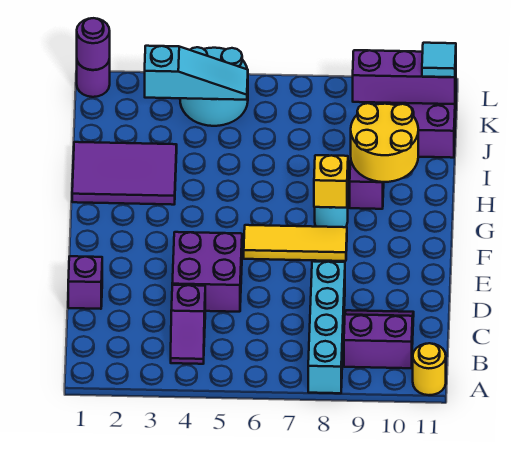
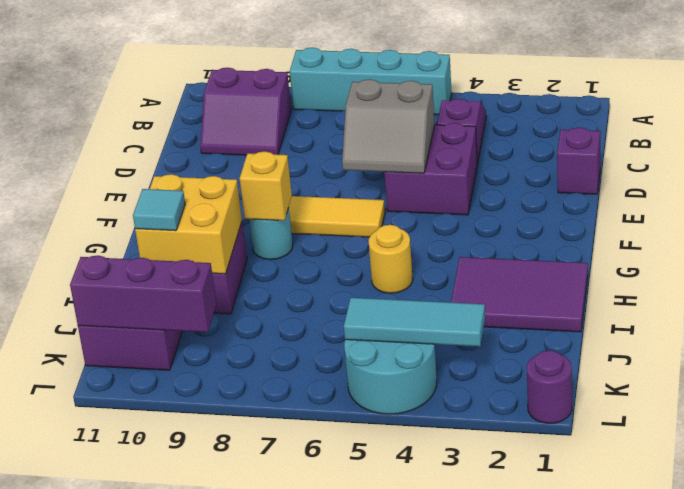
cyan brick A8:D8 level 1 -> cyan brick A5:A8 level 1
yellow round brick A11 level 1 -> yellow round brick H5 level 1
none -> grey slope D5:E6 level 2 top D
yellow round brick H9:I10 level 2 -> yellow brick H9:I10 level 2
cyan slope K3:K5 level 2 top 3 -> cyan tile K3:K5 level 2
cyan tile K11 level 3 -> cyan tile I10 level 3
purple round brick L1 level 2 -> none

